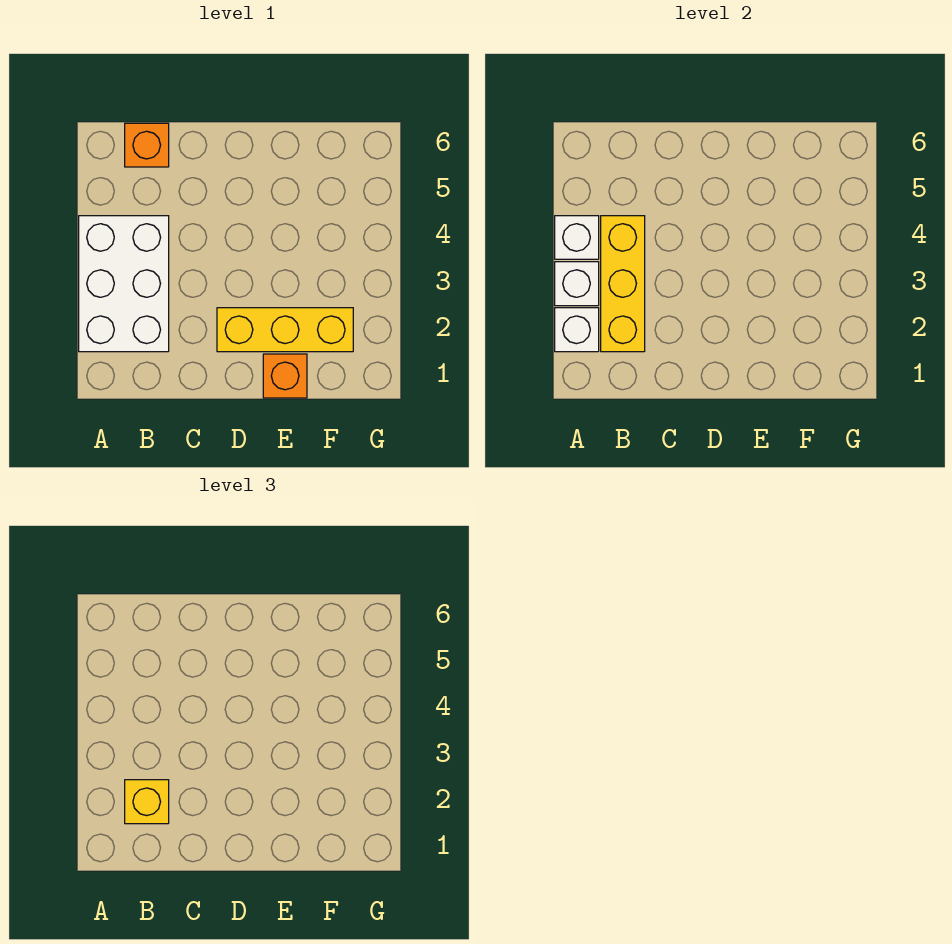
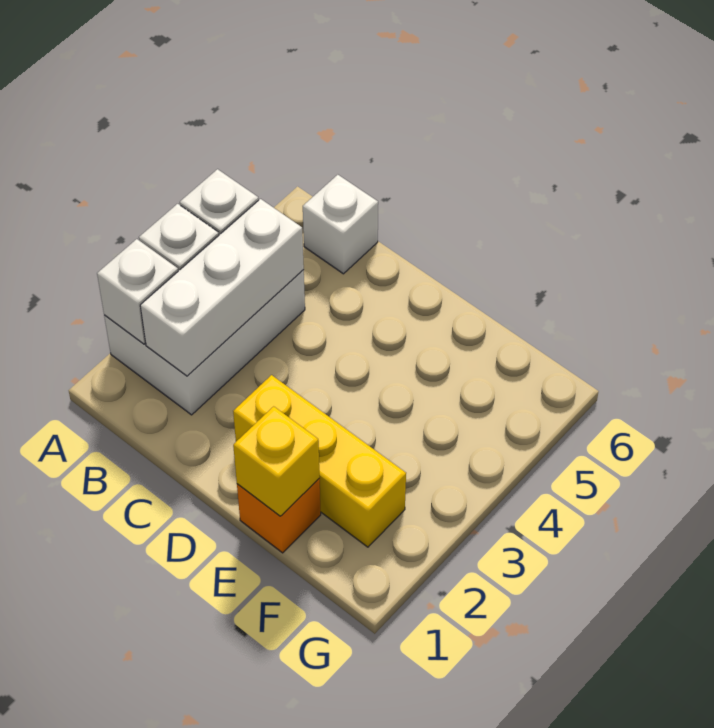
yellow brick B2:B4 level 2 -> white brick B2:B4 level 2
yellow brick B2 level 3 -> yellow brick E1 level 2
orange brick B6 level 1 -> white brick B6 level 1

